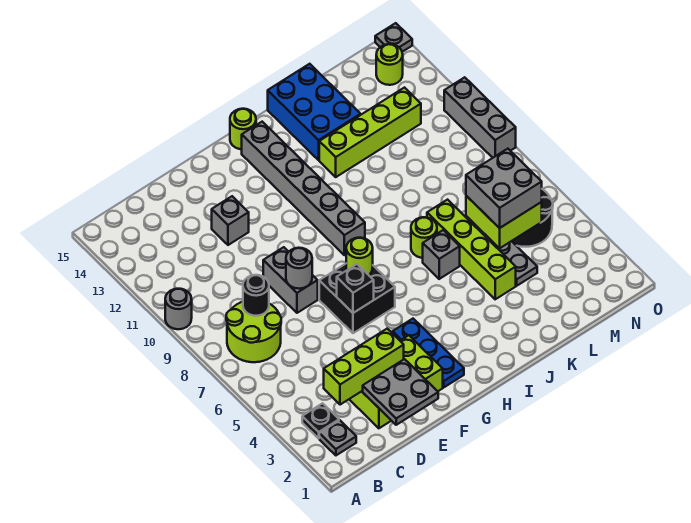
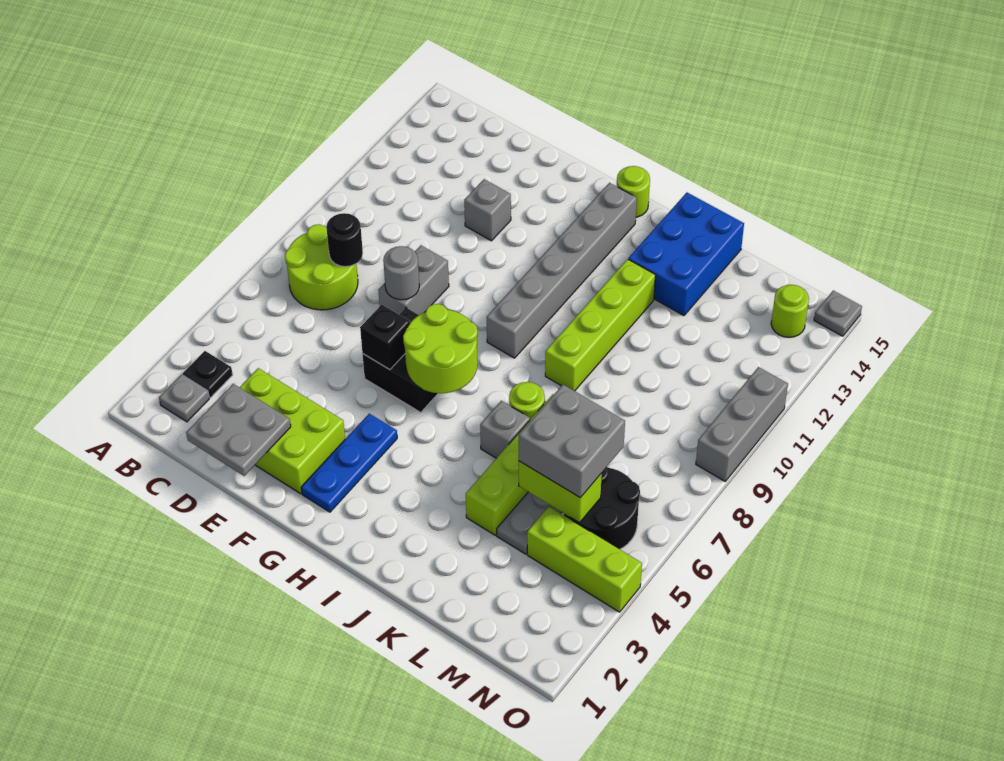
grey round brick A10 level 1 -> none
lime brick C3:E3 level 2 -> lime brick M4:O4 level 1
lime round brick G7 level 2 -> lime round brick G6:H7 level 2
lime brick J12:M12 level 1 -> lime brick J9:J12 level 1
lime brick L5:M6 level 2 -> lime brick L5:M5 level 2

